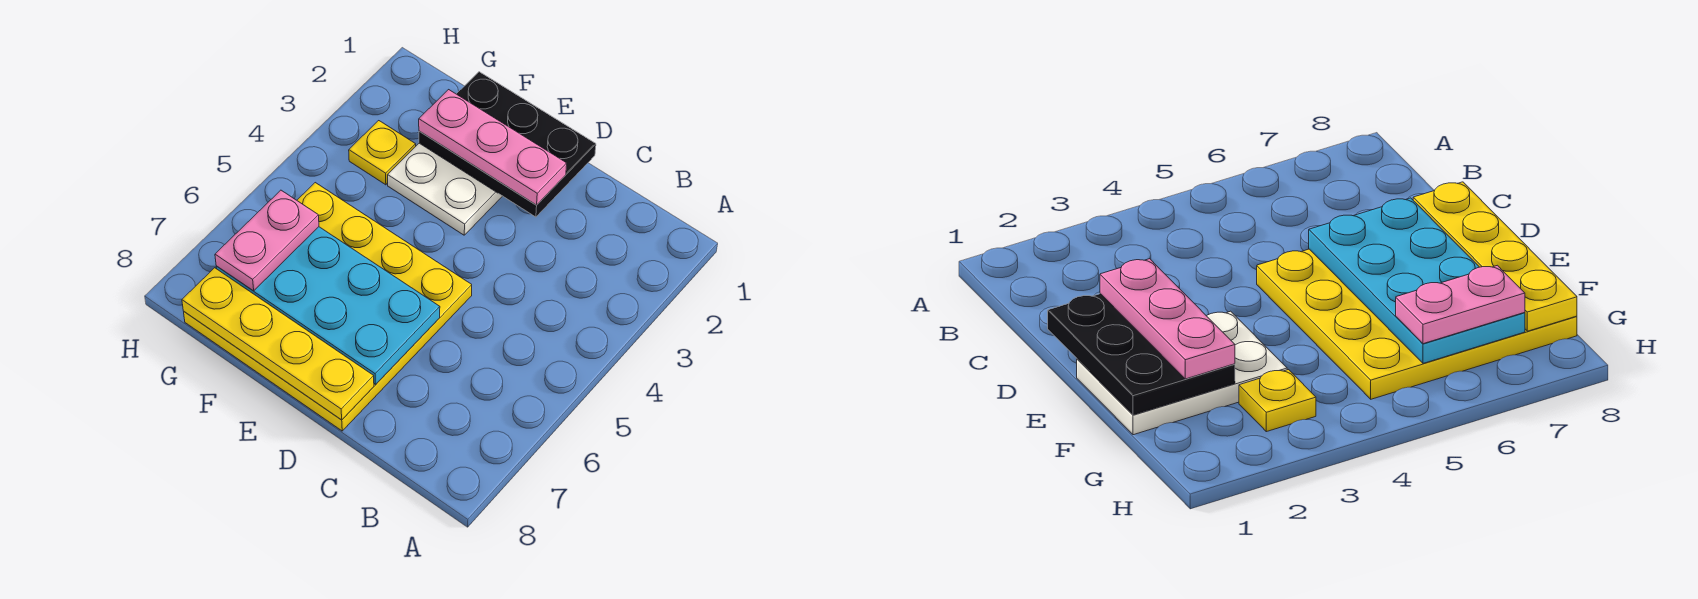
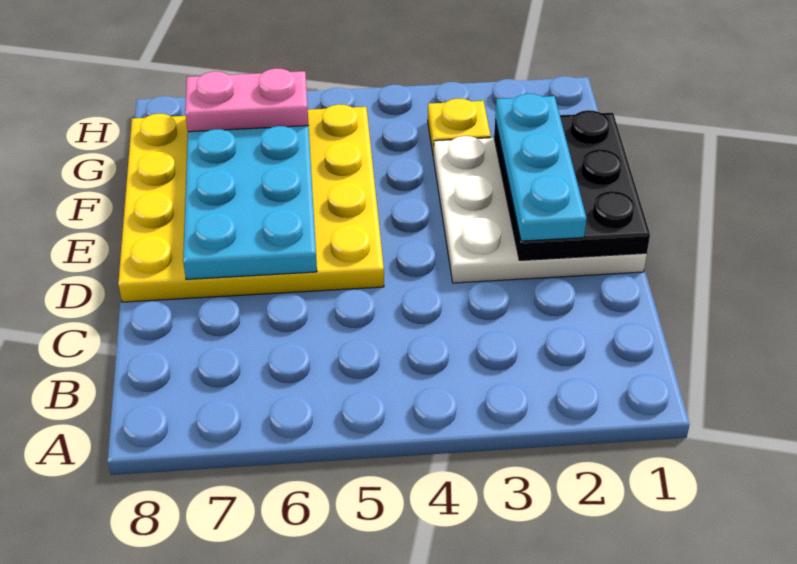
pink plate D2:F2 level 3 -> cyan plate D2:F2 level 3
yellow plate D8:G8 level 2 -> none
white plate E1:F3 level 1 -> white plate D1:F3 level 1

